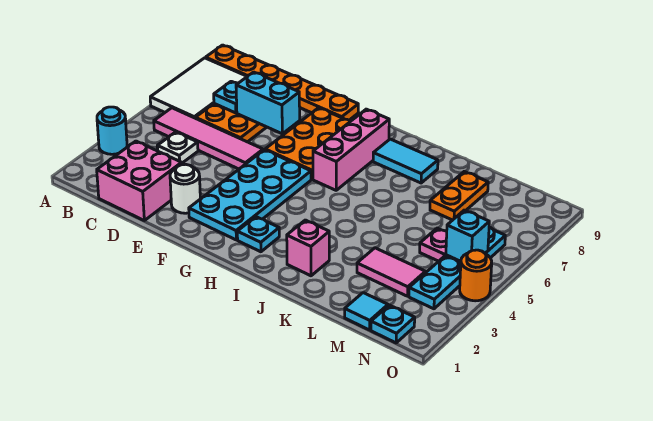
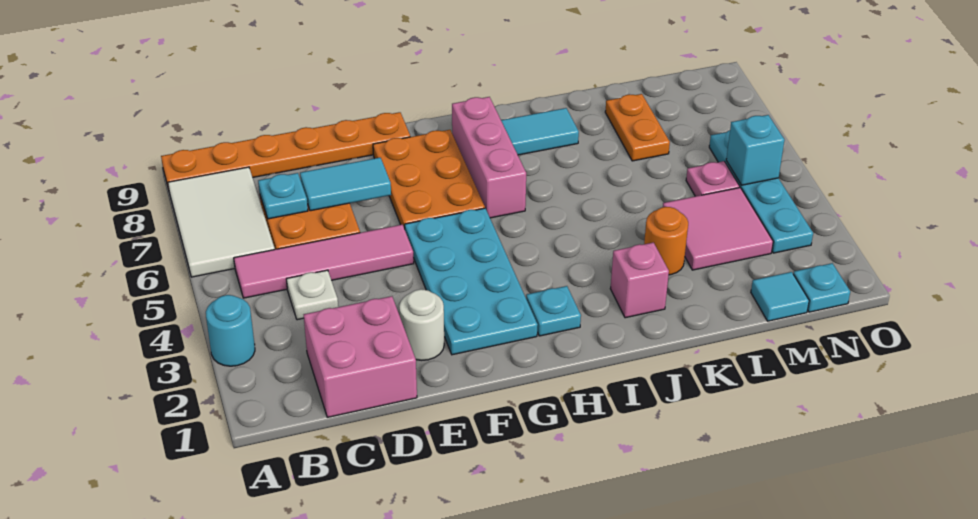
cyan brick D7:E7 level 2 -> cyan tile D7:E7 level 2
pink tile L3:M3 level 1 -> pink tile L3:M4 level 1
orange round brick O4 level 1 -> orange round brick K3 level 1

